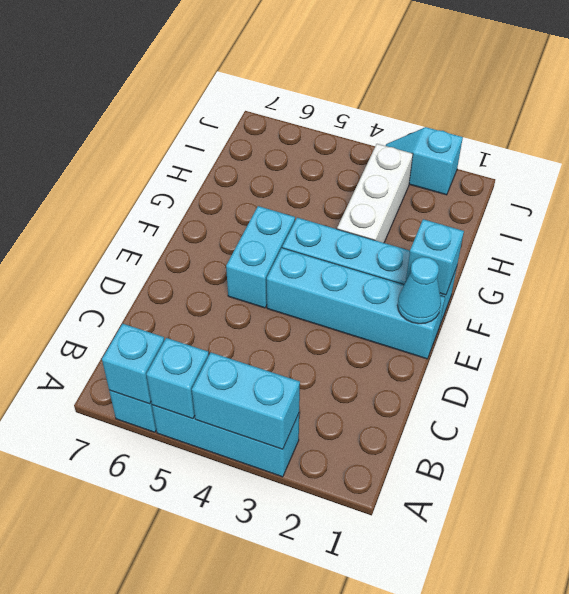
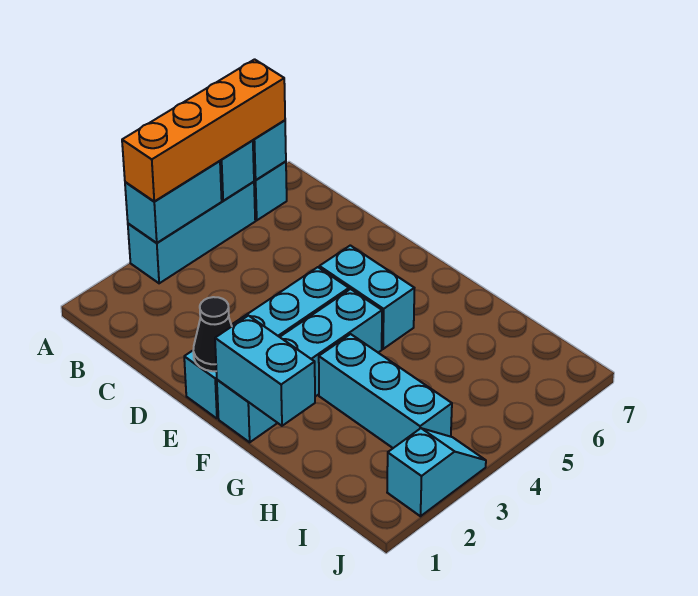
none -> orange brick A3:A6 level 3
cyan cone E1 level 2 -> black cone E1 level 2
cyan brick F1 level 2 -> cyan brick F1:G1 level 2
white brick G3:I3 level 1 -> cyan brick G3:I3 level 1

